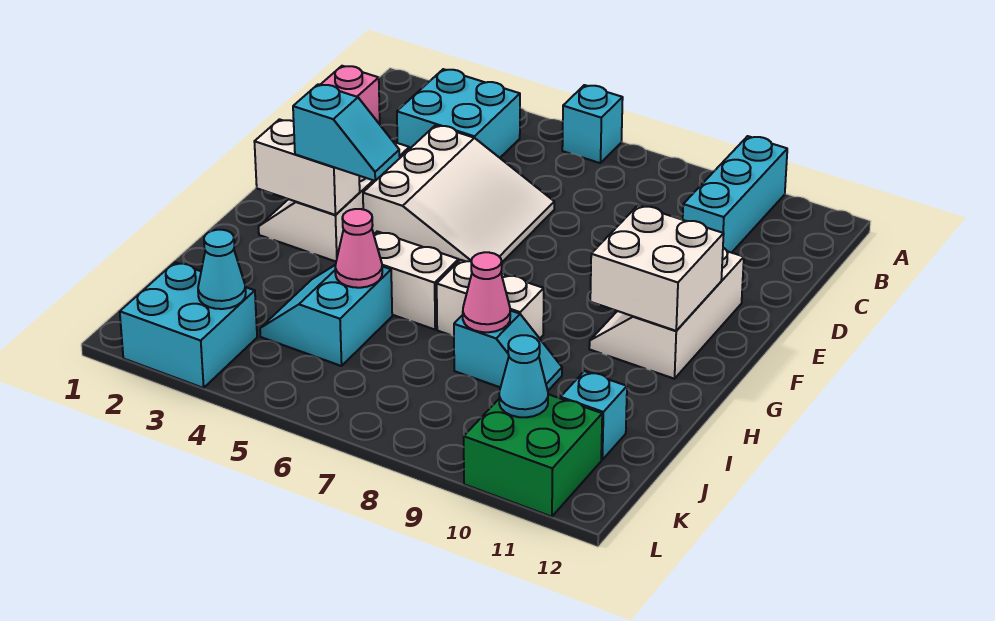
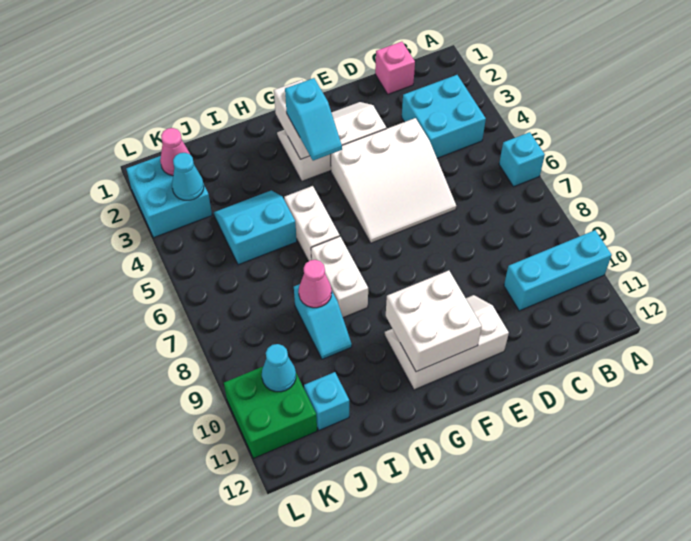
pink cone I5 level 2 -> pink cone K2 level 2

